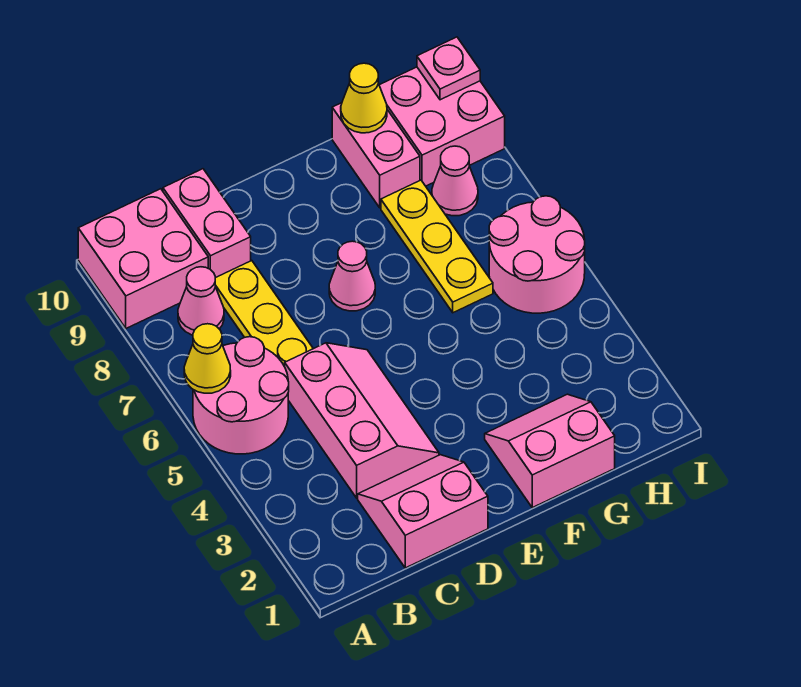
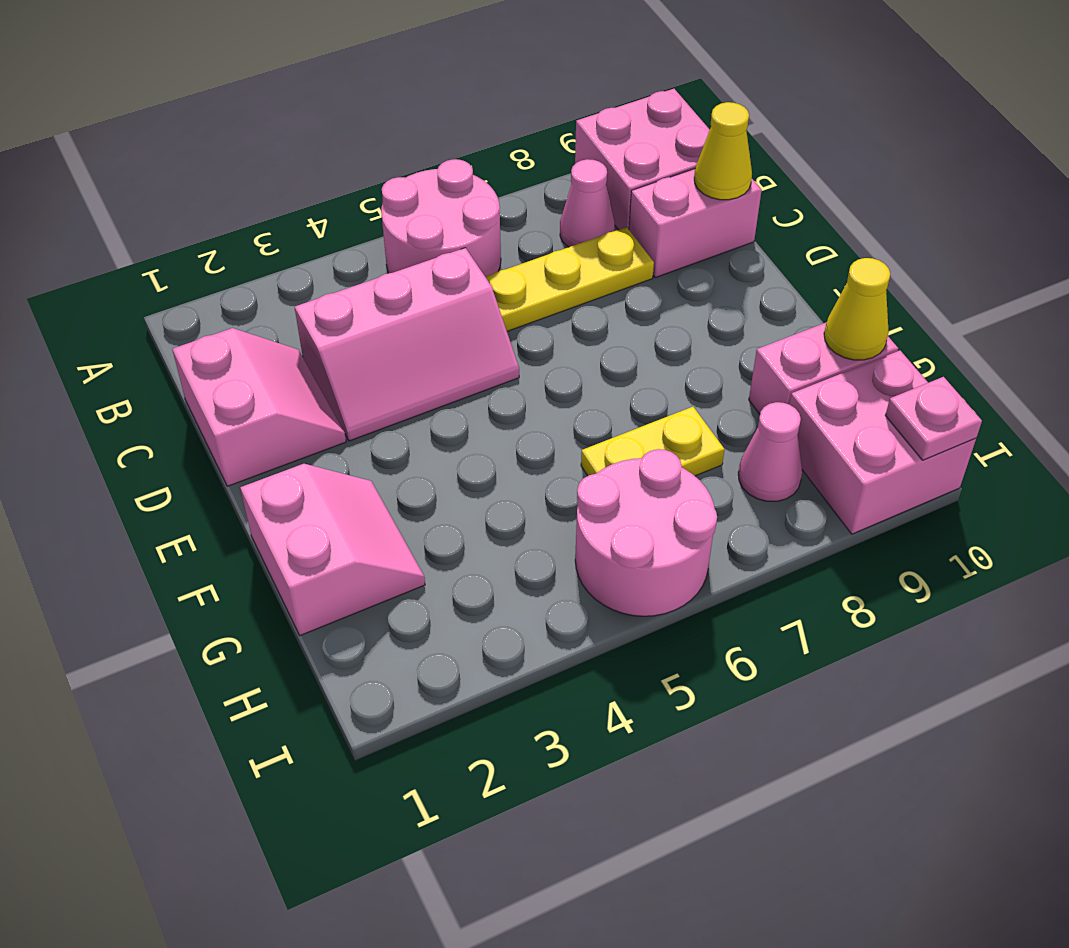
yellow cone A6 level 2 -> yellow cone C10 level 2
pink cone E7 level 1 -> none
yellow plate G6:G8 level 1 -> yellow plate G6:G7 level 1

